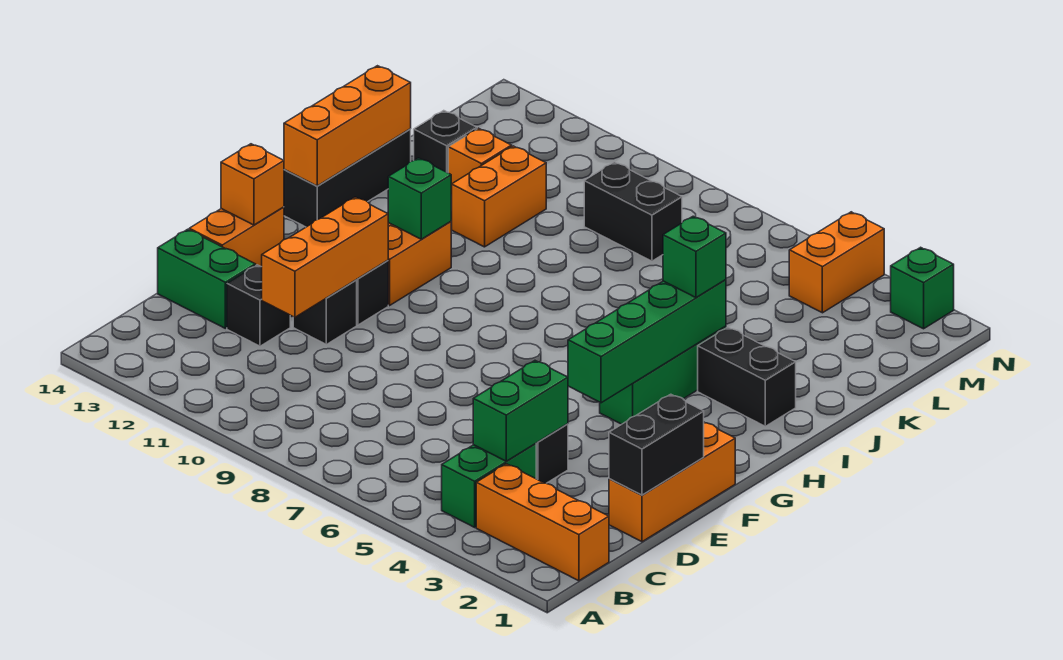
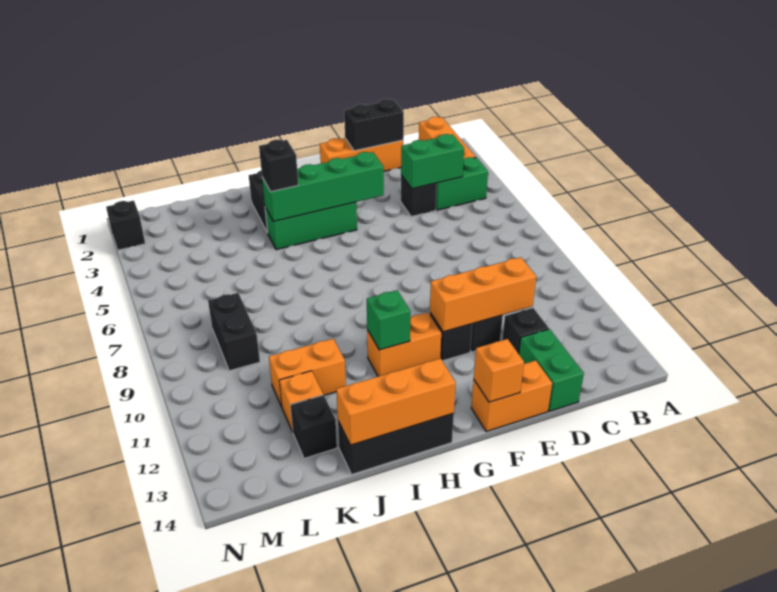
green brick I4 level 3 -> black brick I4 level 3
orange brick M4:N4 level 1 -> none
green brick N2 level 1 -> black brick N2 level 1

